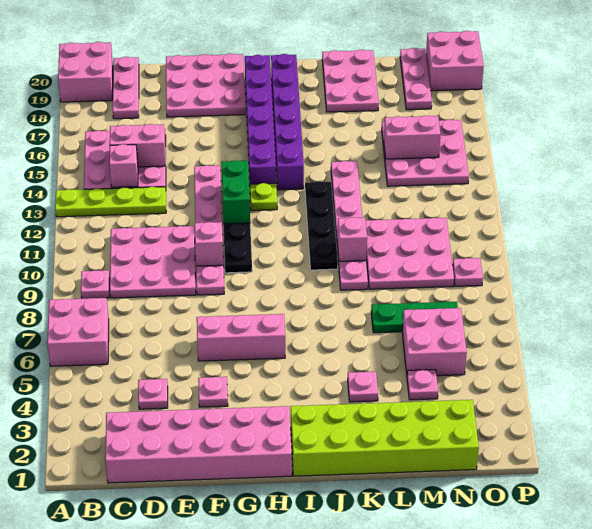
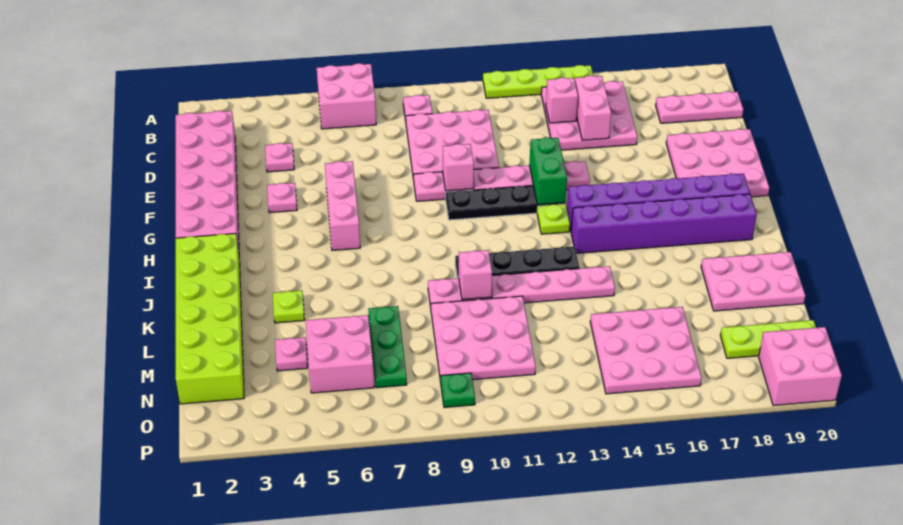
lime plate A13:D13 level 1 -> lime plate A12:A15 level 1
pink brick A19:B20 level 1 -> none
green brick G12:G13 level 2 -> green brick F13:G13 level 2
pink plate K4 level 1 -> lime plate K4 level 1
pink brick M15:N15 level 2 -> none
pink plate N18:N20 level 1 -> lime plate N18:N20 level 1
pink plate O9 level 1 -> green plate O9 level 1

